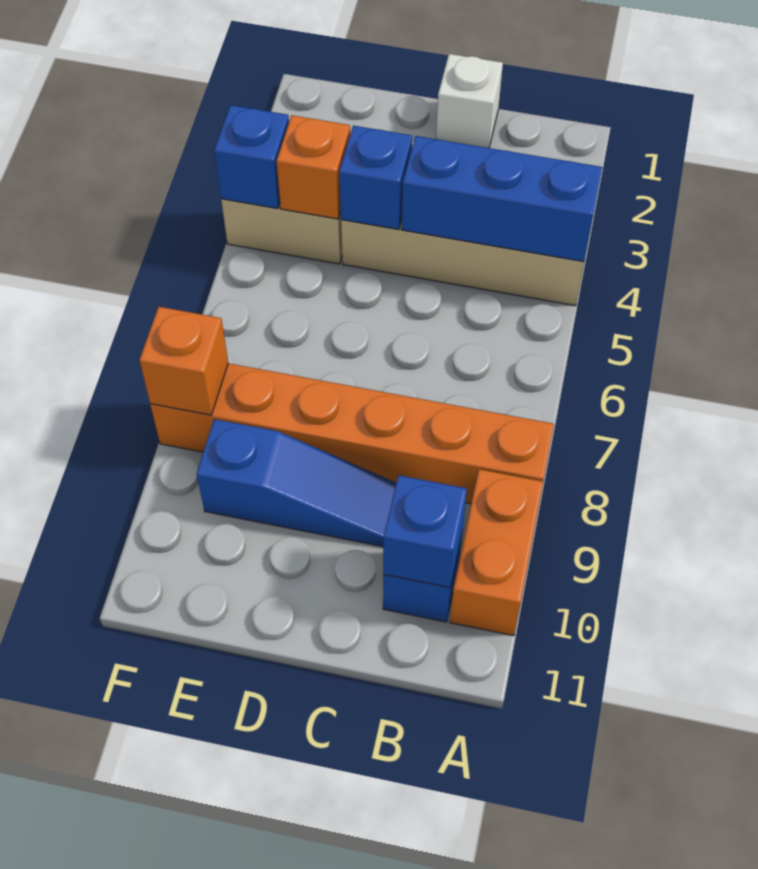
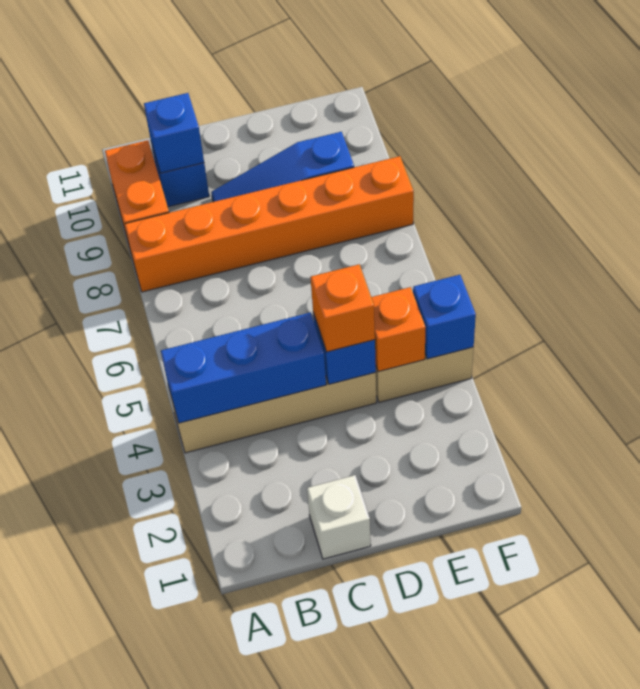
orange brick F8 level 2 -> orange brick D4 level 3

